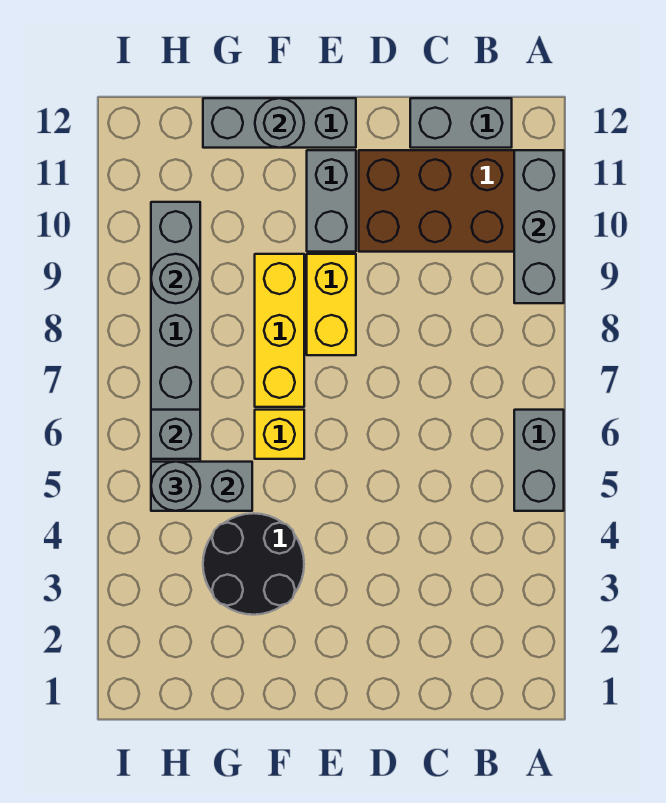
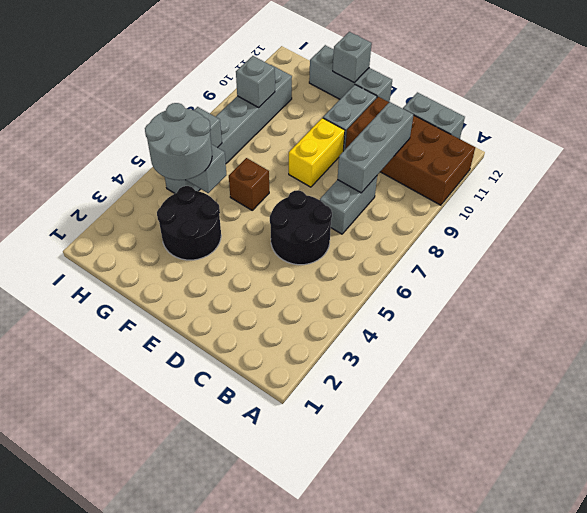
grey brick A5:A6 level 1 -> grey brick C7:C8 level 1
grey brick A9:A11 level 2 -> grey brick C8:C10 level 2
none -> black round brick C5:D6 level 1
yellow brick F6 level 1 -> brown brick F6 level 1
yellow brick F7:F9 level 1 -> none
grey round brick F12 level 2 -> grey brick F12 level 2
grey round brick H5 level 3 -> grey round brick G4:H5 level 3
grey round brick H9 level 2 -> grey brick H9 level 2

